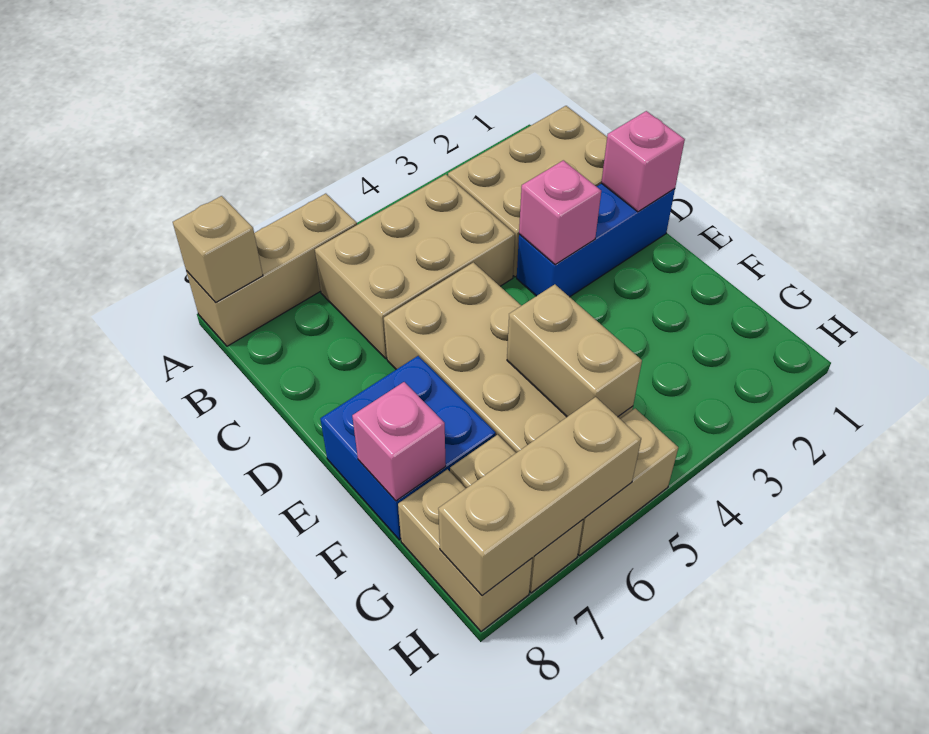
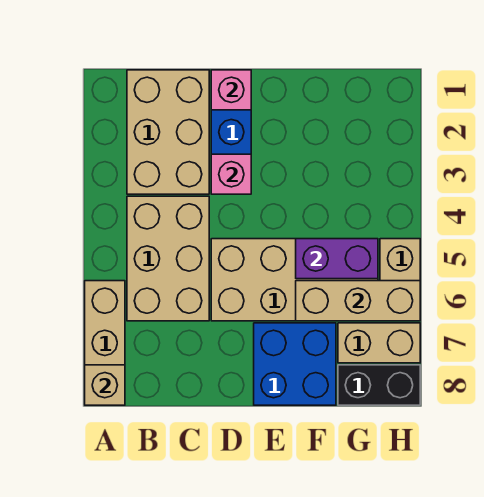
tan brick F5:G5 level 2 -> purple brick F5:G5 level 2
pink brick F8 level 2 -> none
tan brick G8:H8 level 1 -> black brick G8:H8 level 1
tan brick H6:H8 level 2 -> tan brick F6:H6 level 2

